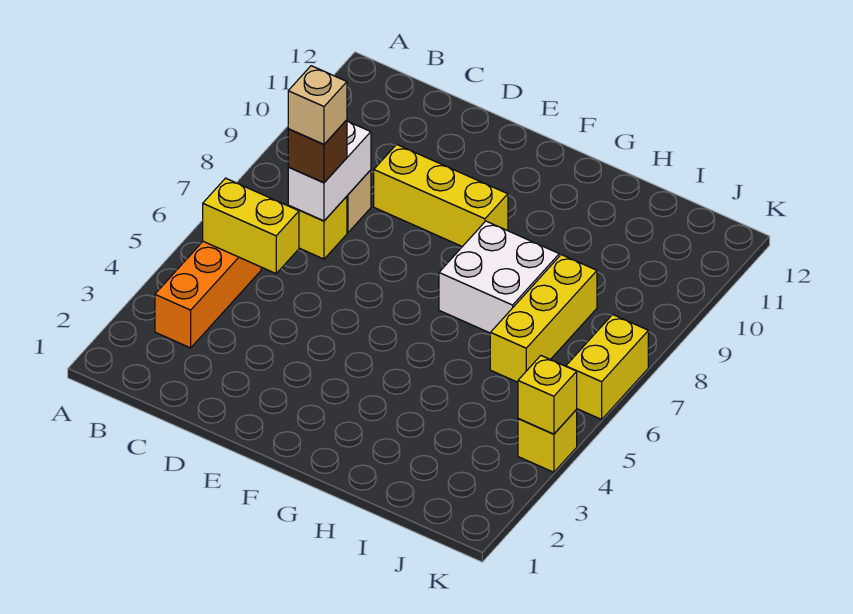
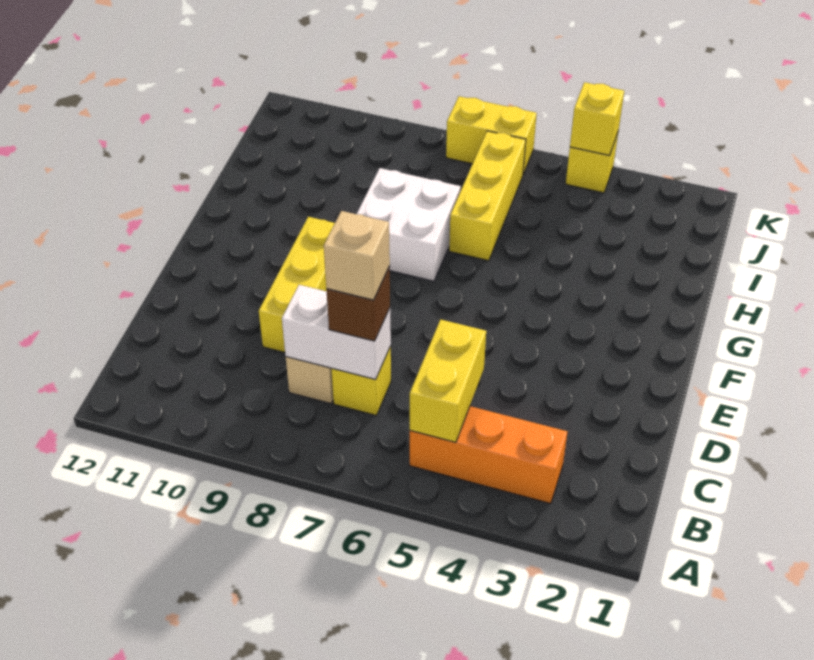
yellow brick I6:I8 level 1 -> yellow brick H6:J6 level 1

